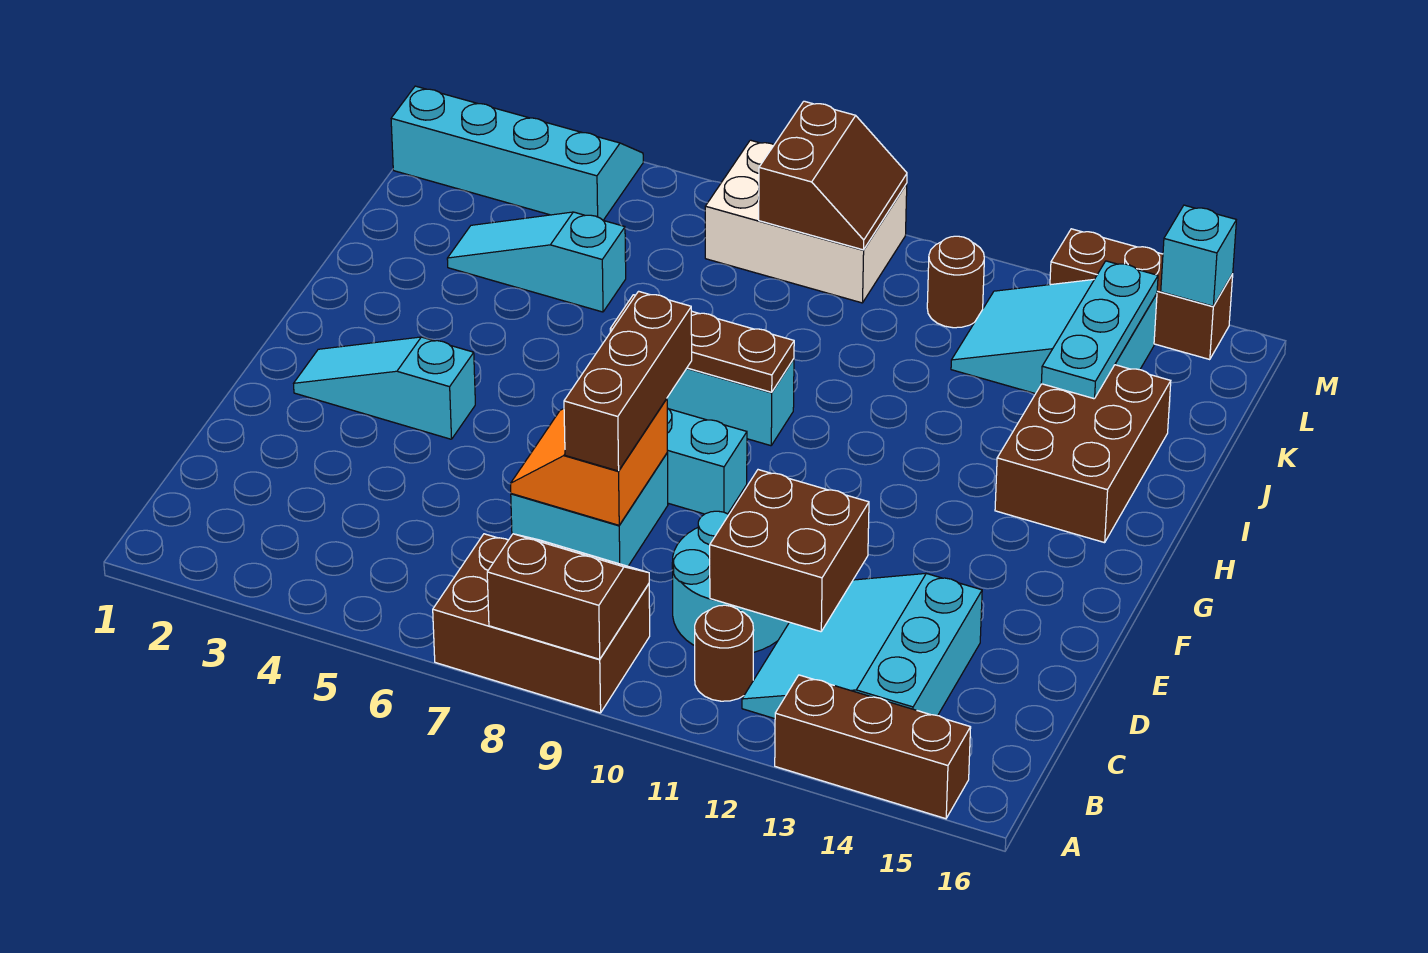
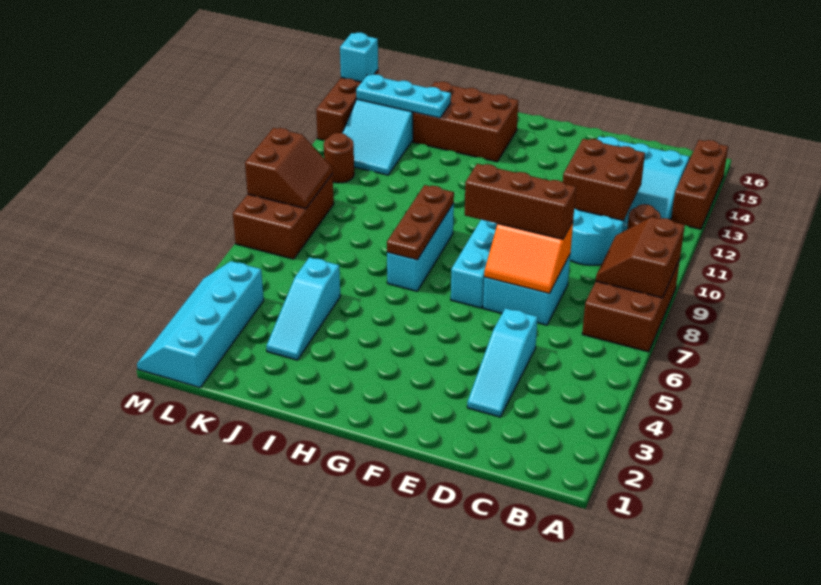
cyan slope F2:F4 level 1 top 4 -> cyan slope D3:D5 level 1 top 5
white brick L7:M9 level 1 -> brown brick L7:M9 level 1
brown slope L8:M9 level 2 top 8 -> brown slope L8:M9 level 2 top M

